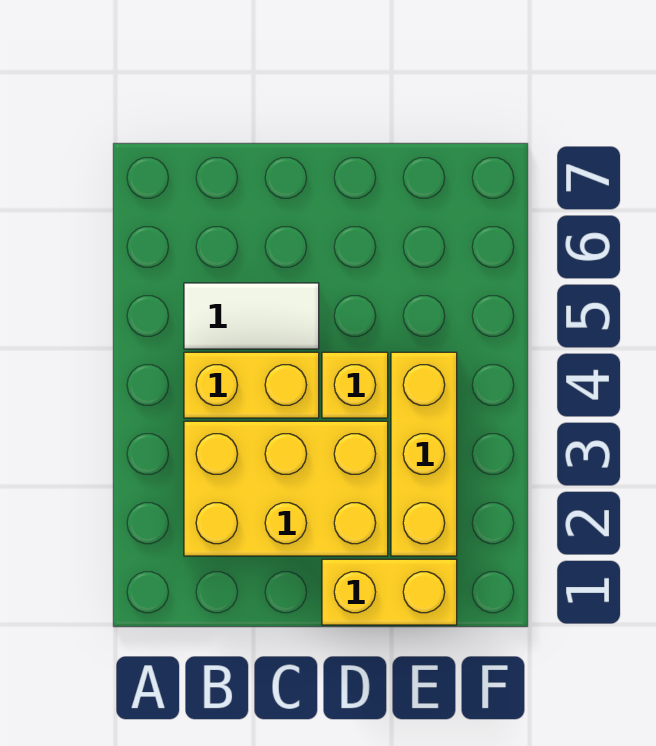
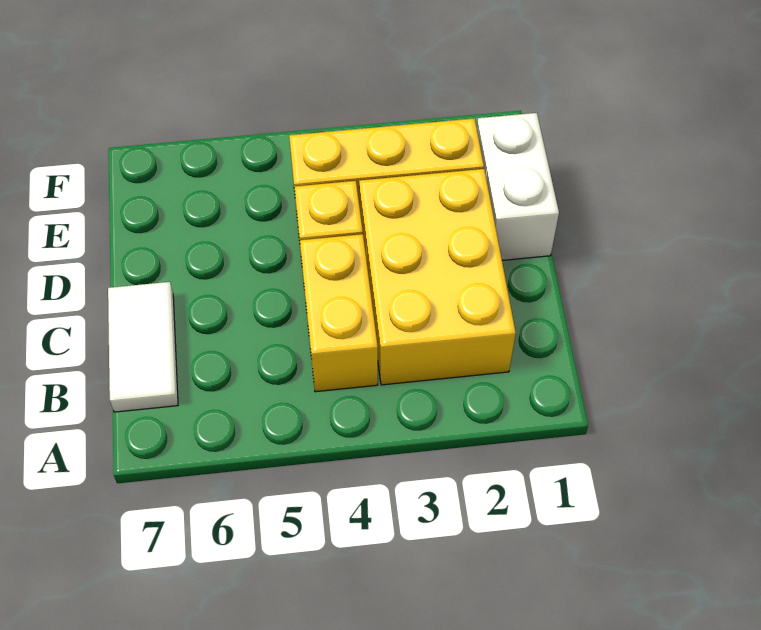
white tile B5:C5 level 1 -> white tile B7:C7 level 1
yellow brick D1:E1 level 1 -> white brick D1:E1 level 1

